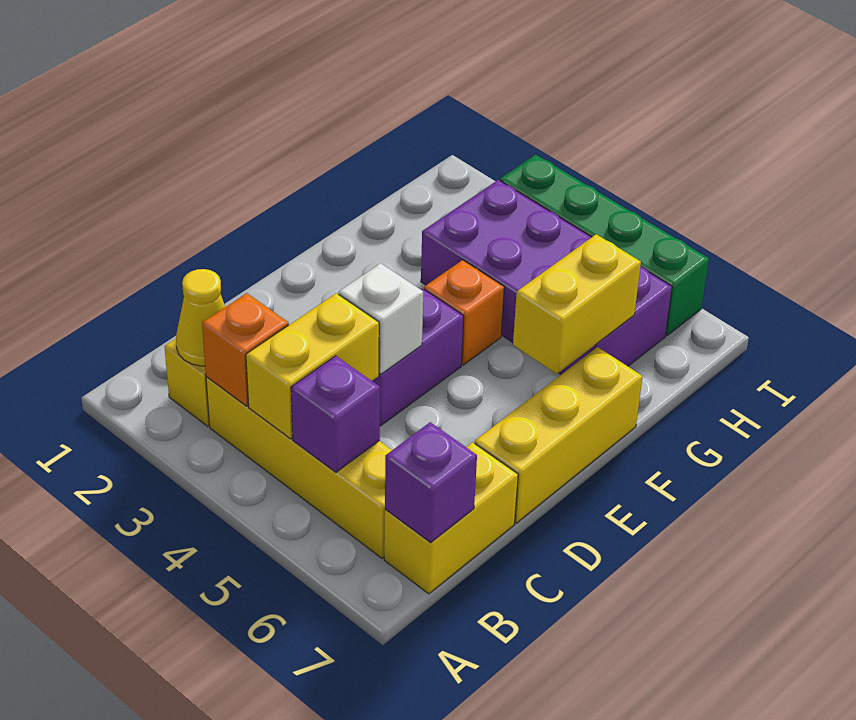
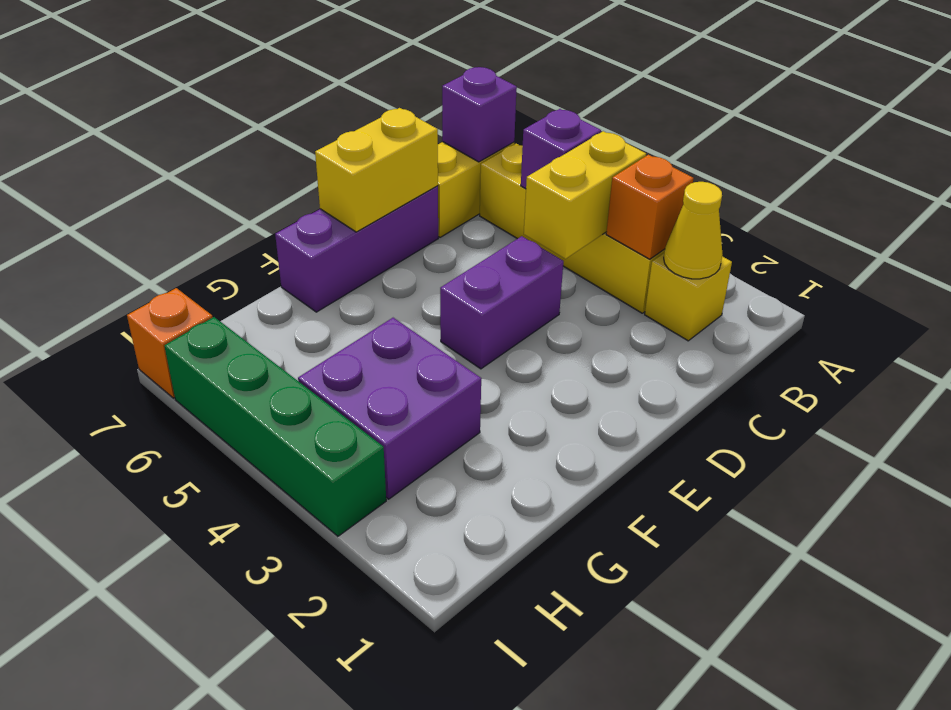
white brick D4 level 2 -> none
yellow brick D7:F7 level 1 -> purple brick D7:F7 level 1
orange brick F4 level 1 -> orange brick I7 level 1
yellow brick F6:G6 level 2 -> yellow brick D7:E7 level 2
purple brick G3:H6 level 1 -> purple brick G3:H4 level 1

